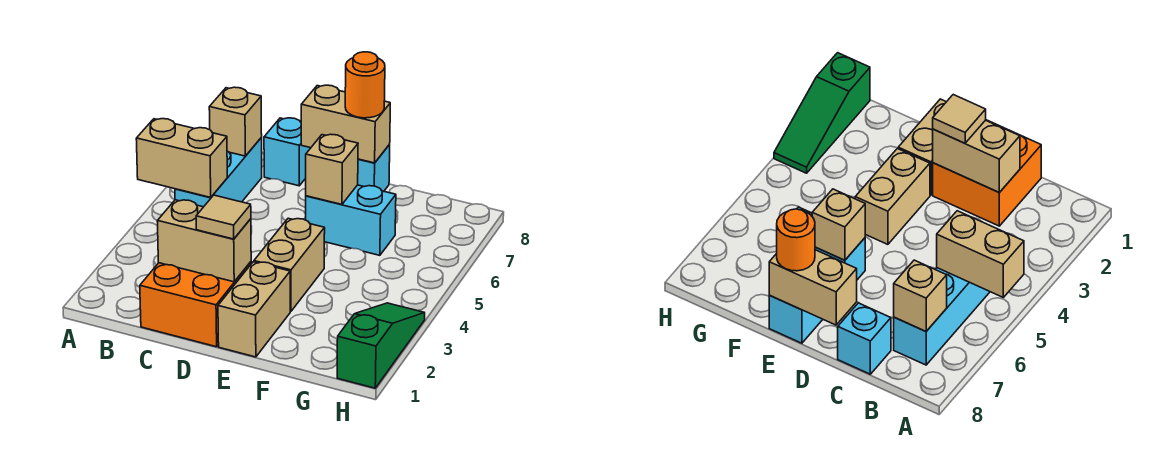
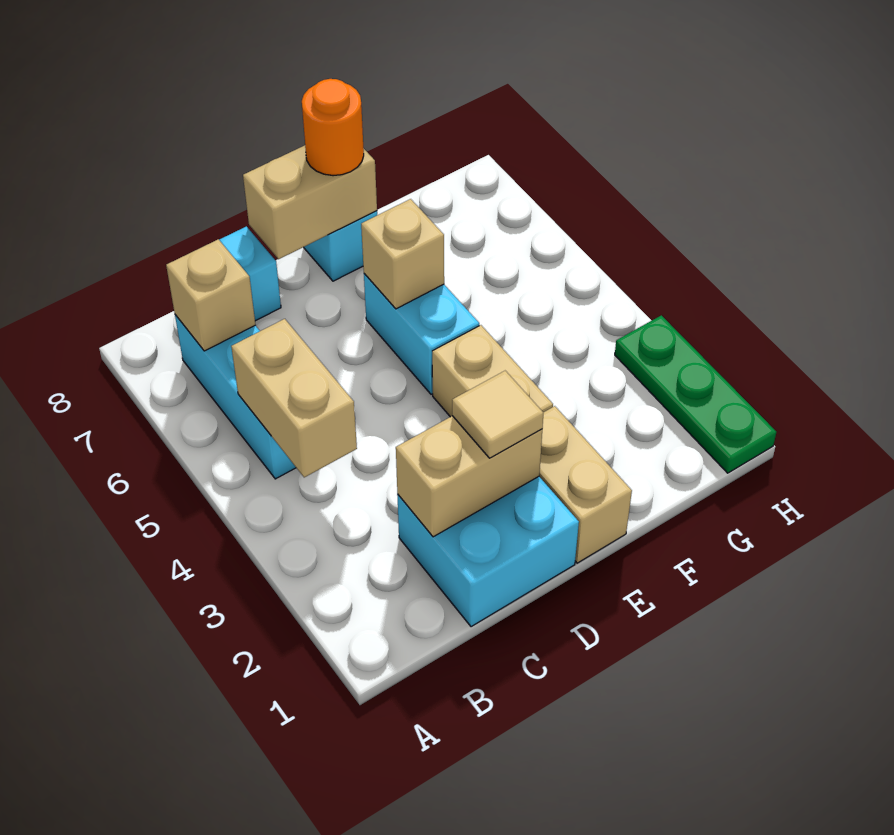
tan brick A5:B5 level 2 -> tan brick B4:B5 level 2
orange brick C1:D2 level 1 -> cyan brick C1:D2 level 1
cyan brick E6:F6 level 1 -> cyan brick E5:E6 level 1
green slope H1:H3 level 1 top 1 -> green plate H1:H3 level 1

